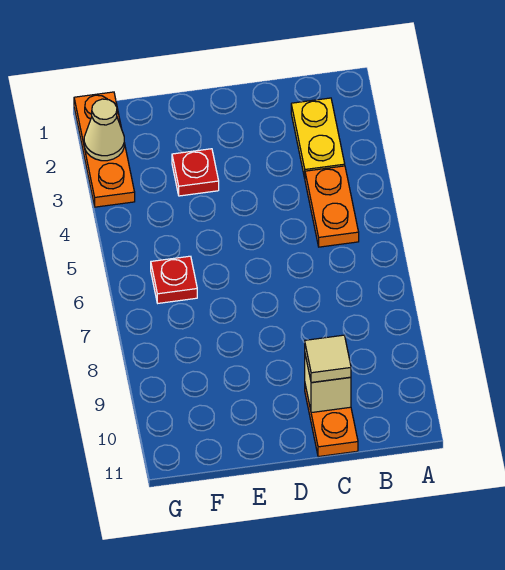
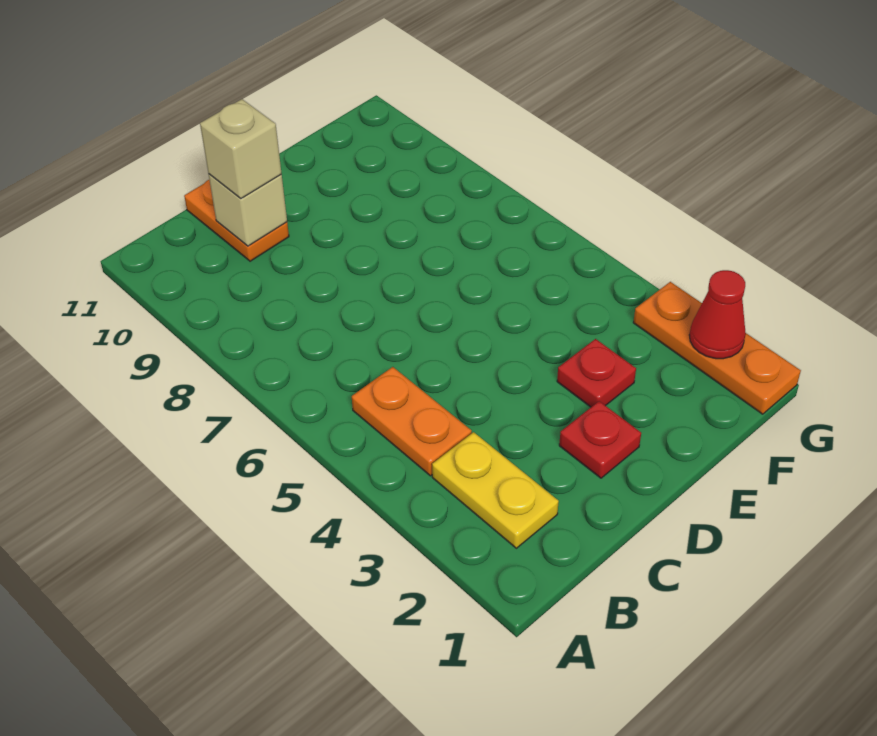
tan tile C10 level 3 -> tan brick C10 level 3
red plate F6 level 1 -> red plate D2 level 1
tan cone G2 level 2 -> red cone G2 level 2

